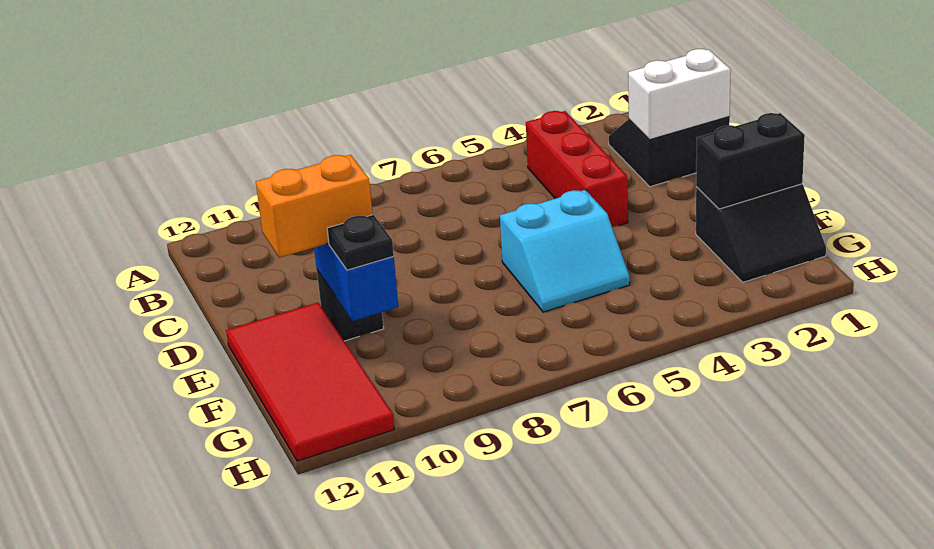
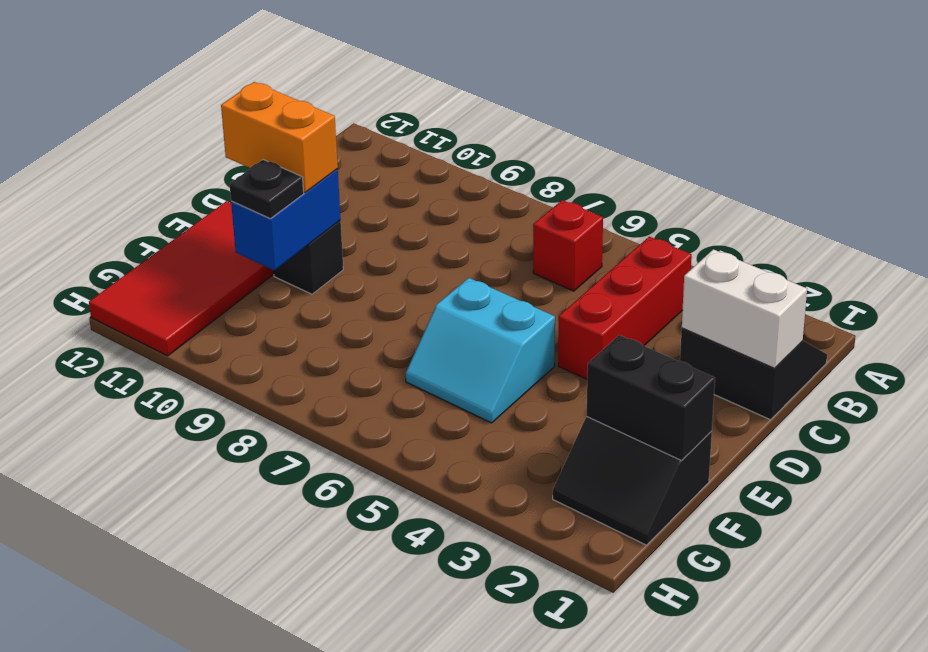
none -> red brick B6 level 1

